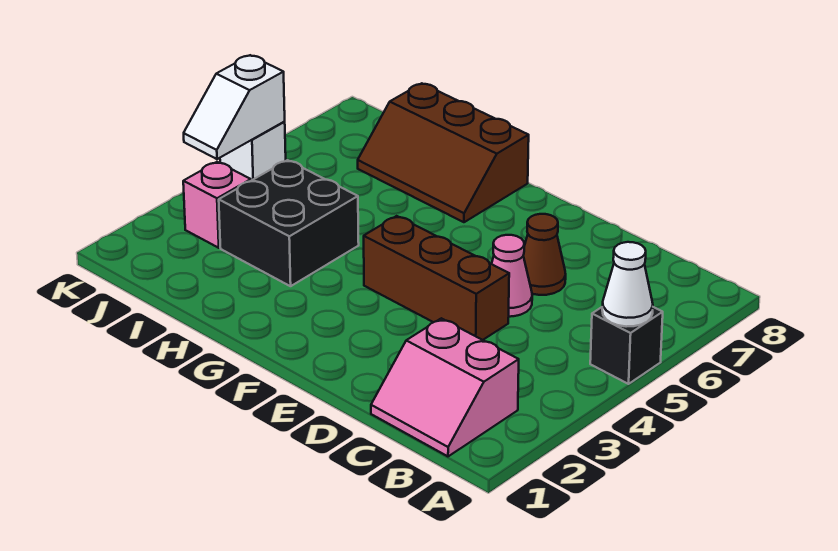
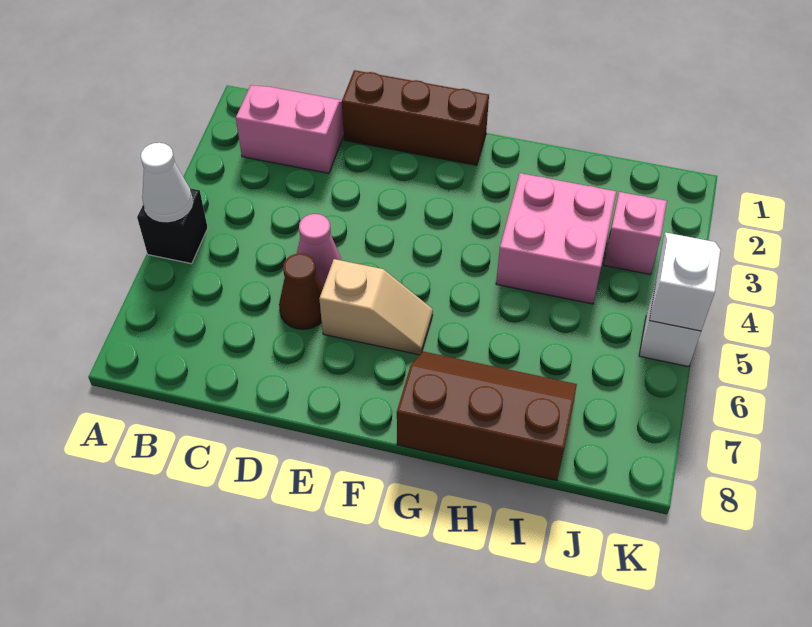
brown brick D4:F4 level 1 -> brown brick D1:F1 level 1
none -> tan slope E6:F6 level 1 top E
black brick H3:I4 level 1 -> pink brick H3:I4 level 1

